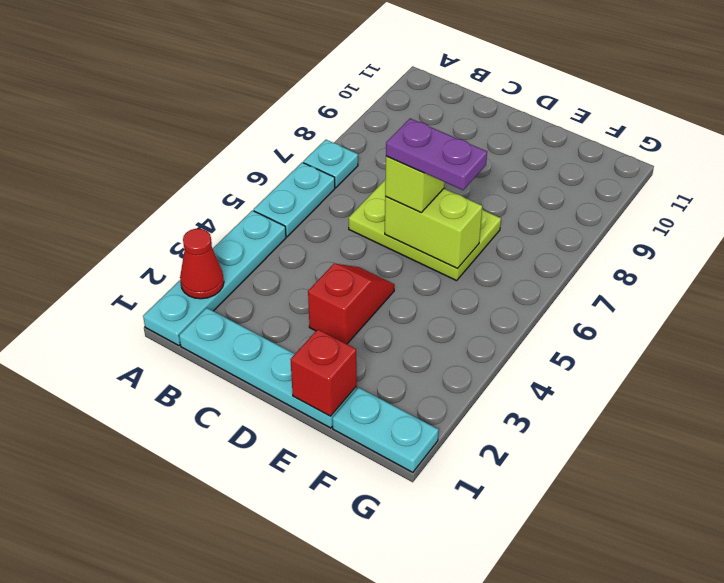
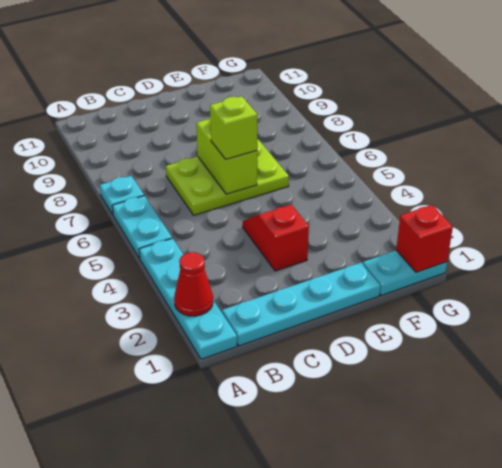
lime brick D6:E6 level 2 -> lime brick D6:D7 level 2
purple plate D6:E6 level 4 -> none
red brick E1 level 2 -> red brick G1 level 2

